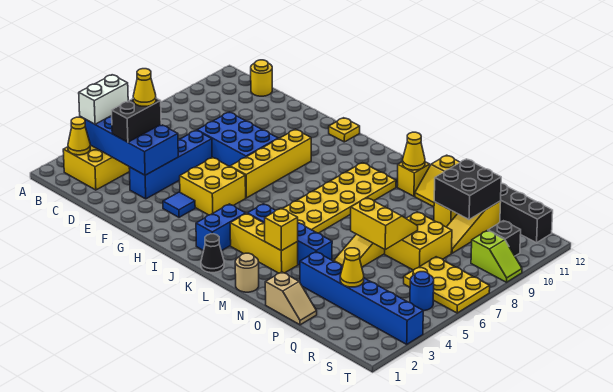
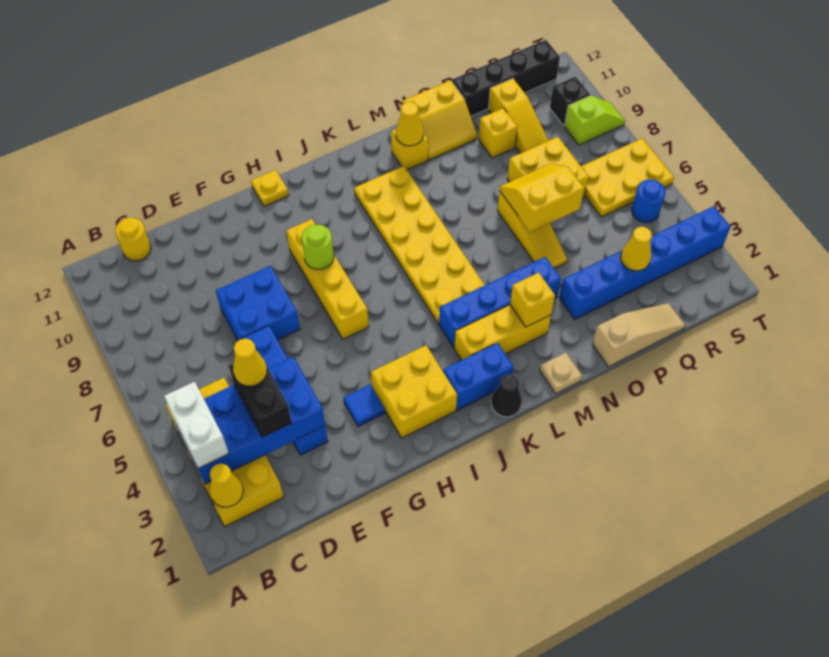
blue brick E7:G8 level 1 -> blue brick E7:F8 level 1
yellow brick G4:H5 level 1 -> yellow brick H2:I3 level 1
none -> lime round brick H8 level 2
blue brick J2:J3 level 1 -> blue brick J2:K2 level 1
tan round brick M1 level 1 -> tan plate M1 level 1
tan slope O1:P1 level 1 top O -> tan slope O1:Q1 level 1 top O
black brick P10:Q11 level 2 -> none

